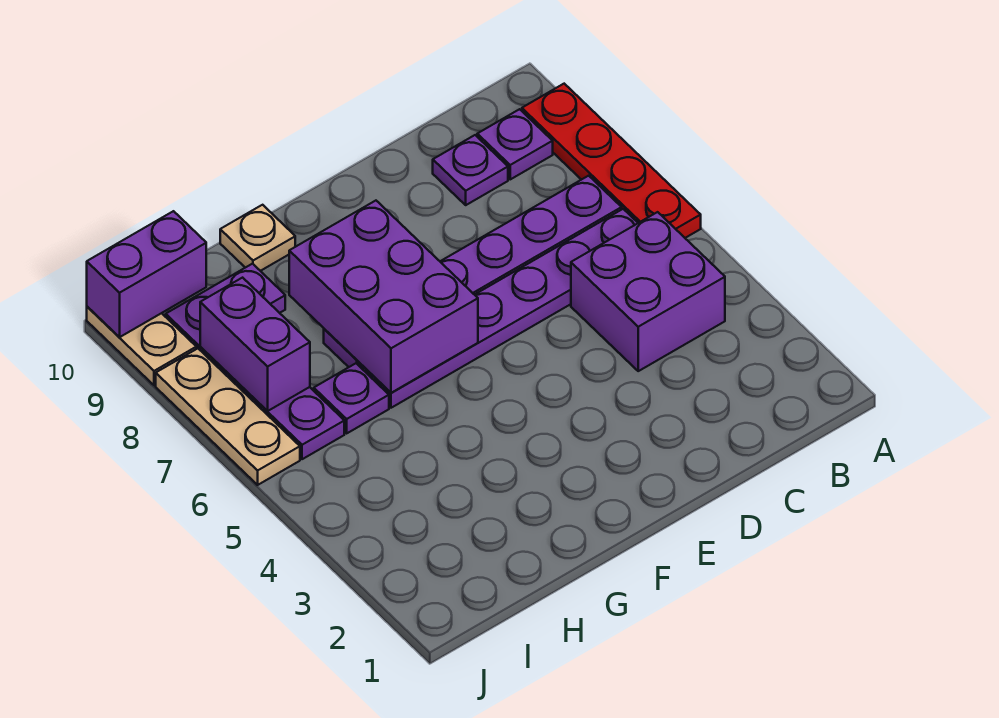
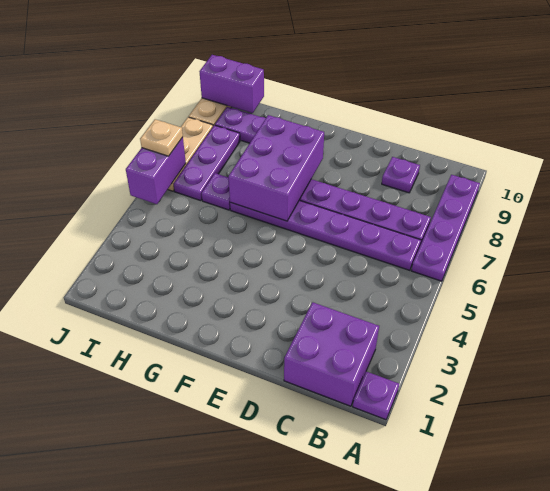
red plate A6:A9 level 1 -> purple plate A6:A9 level 1
purple brick B4:C5 level 1 -> purple brick B1:C2 level 1
purple plate B9 level 1 -> purple plate A1 level 1
tan plate G10 level 1 -> tan plate J6 level 3
purple brick I7:I8 level 2 -> purple brick J5:J6 level 2

